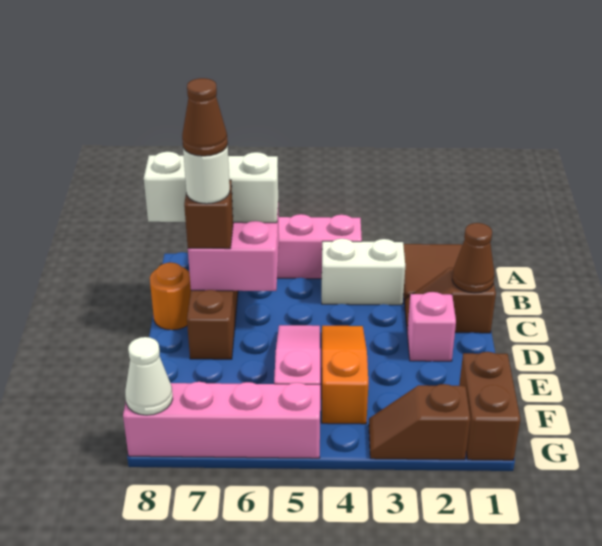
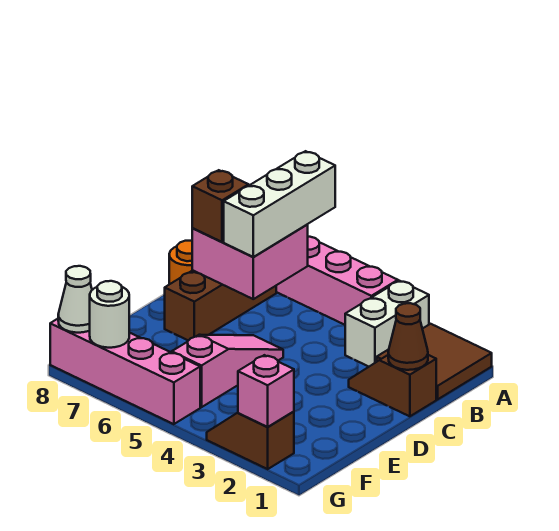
white brick B3:B4 level 1 -> white brick A3:B3 level 1
white brick B6:B8 level 3 -> white brick A6:C6 level 3
white round brick C7 level 4 -> white round brick G7 level 2
brown cone C7 level 5 -> none
pink brick D2 level 1 -> pink brick G2 level 2
orange slope D4:F4 level 1 top F -> none
brown brick F1:G1 level 1 -> none

